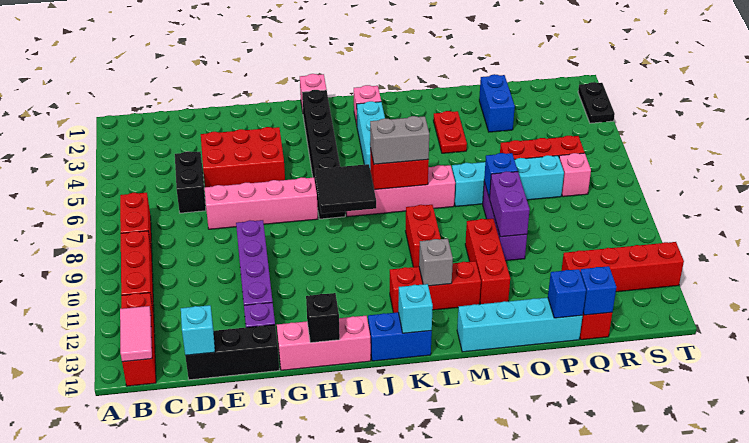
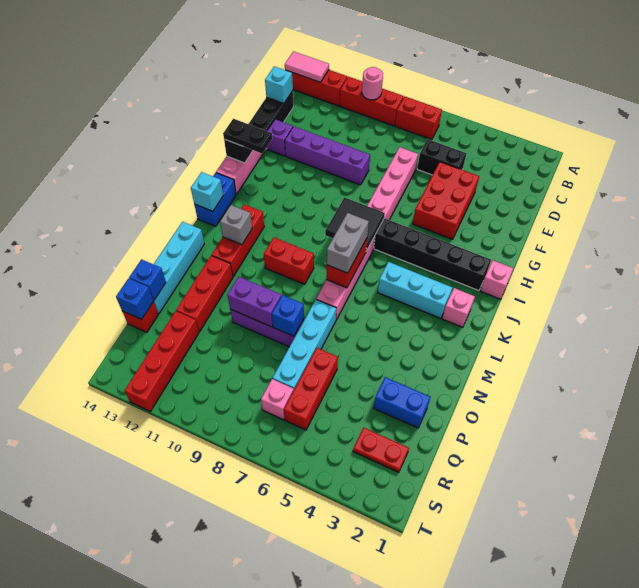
none -> pink round brick B10 level 2
red plate N3:N4 level 1 -> red plate R2:R3 level 1
red brick N10:N12 level 1 -> red brick N12:P12 level 1
black plate T2:T3 level 1 -> black plate H13:H14 level 3

